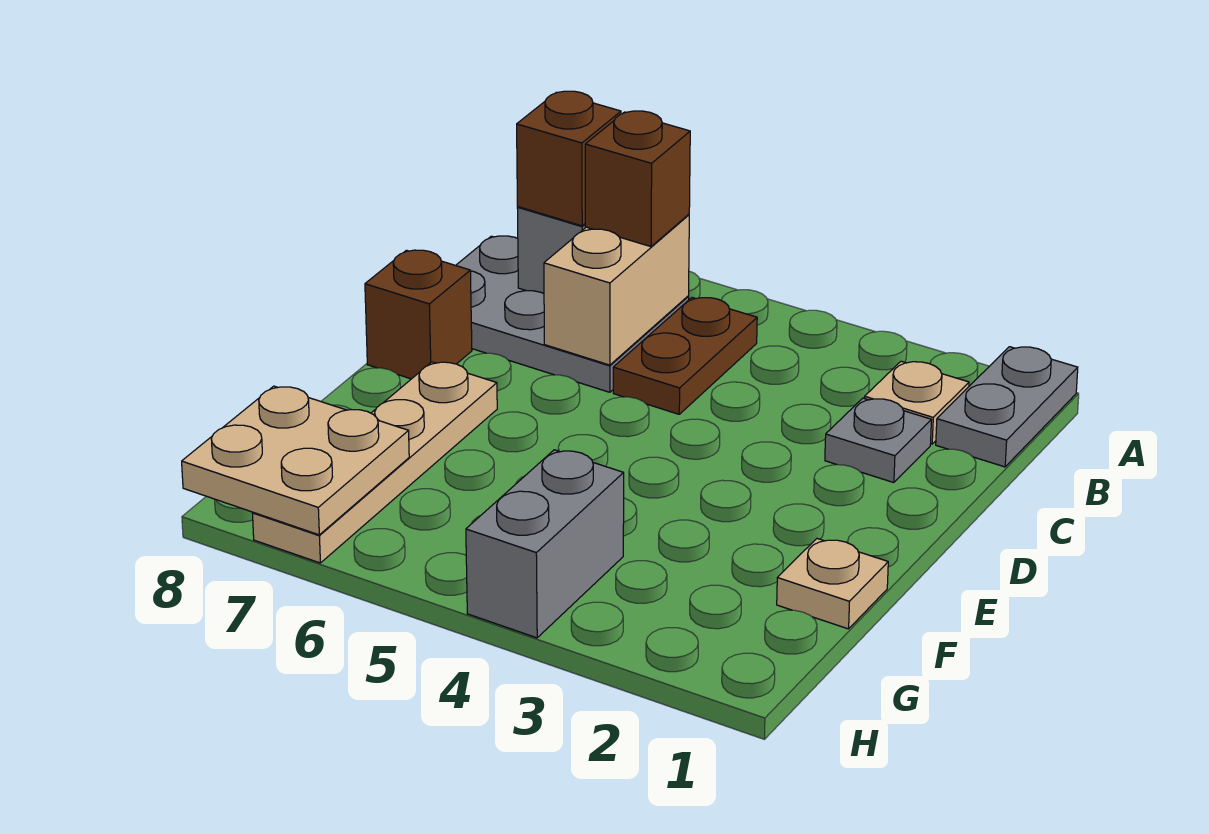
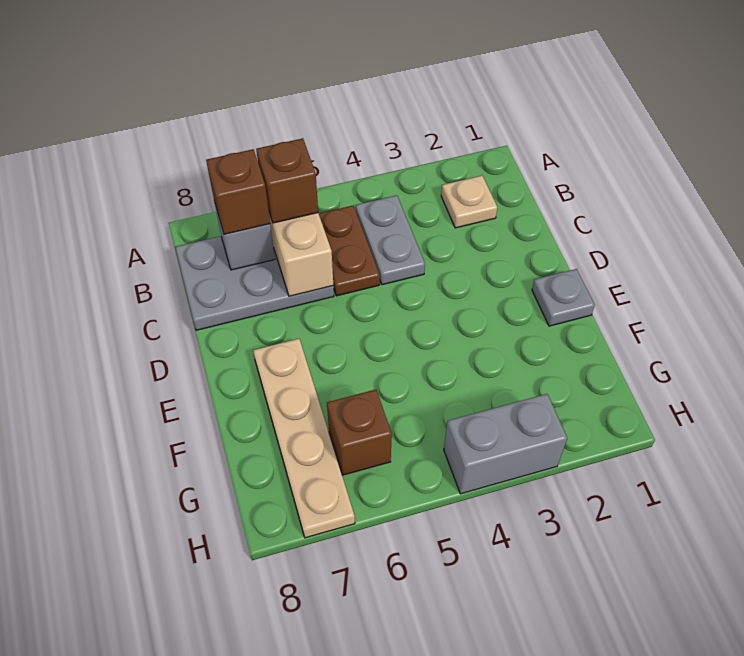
grey plate A1:B1 level 1 -> grey plate B4:C4 level 1
grey plate C2 level 1 -> grey plate E1 level 1
brown brick D8 level 1 -> brown brick G6 level 1
tan plate F1 level 1 -> none
grey brick G4:H4 level 1 -> grey brick H3:H4 level 1
tan plate G7:H8 level 2 -> none

